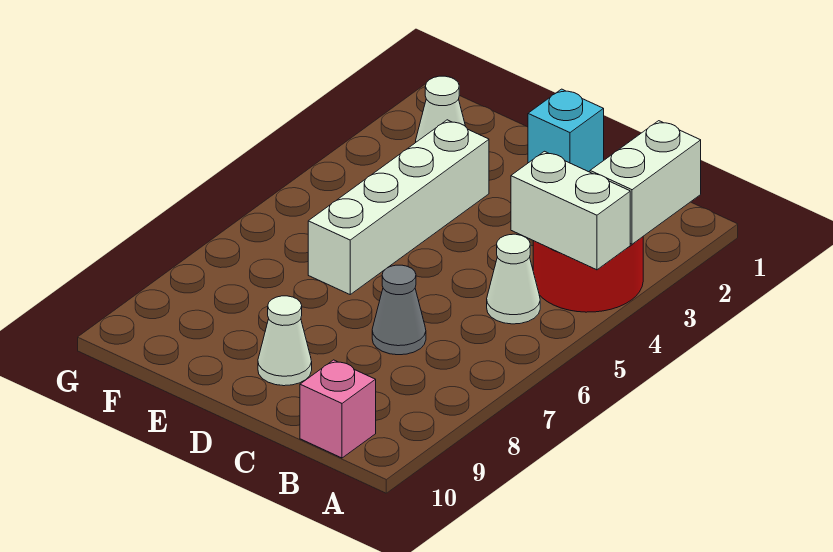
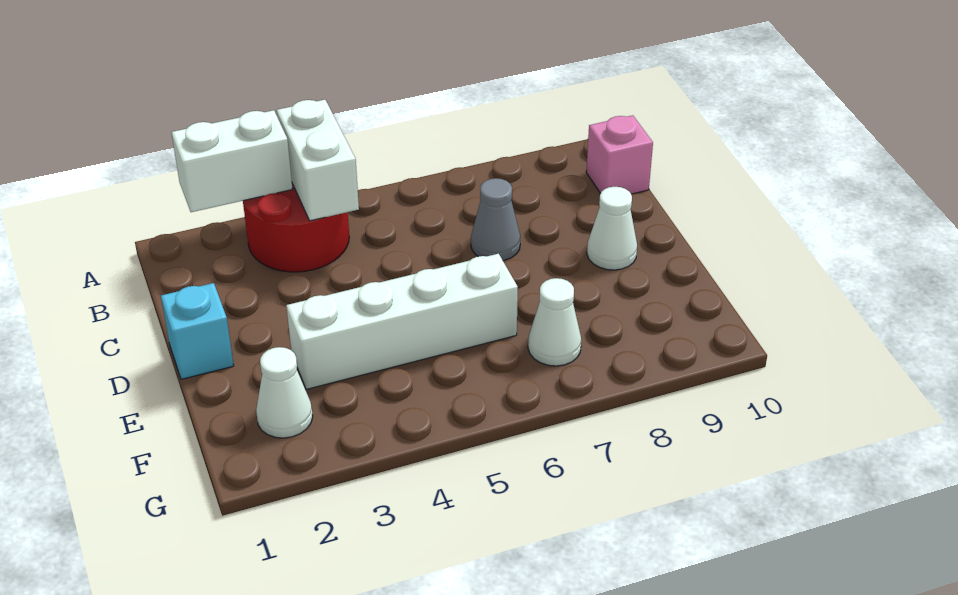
white cone B5 level 1 -> white cone F7 level 1

